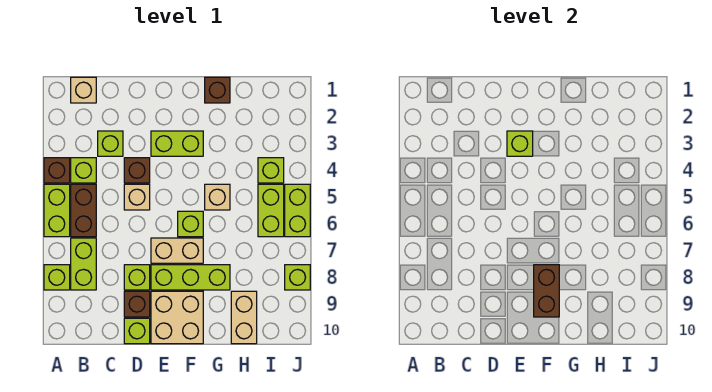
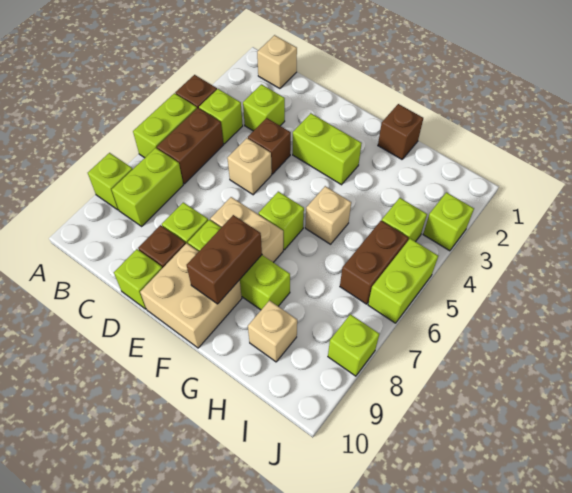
lime brick E3 level 2 -> lime brick J3 level 1
tan brick H9:H10 level 1 -> tan brick H9 level 1
lime brick I5:I6 level 1 -> brown brick I5:I6 level 1

